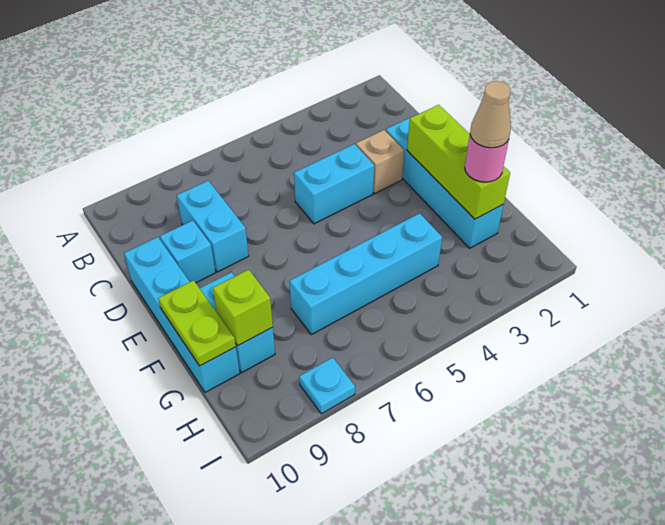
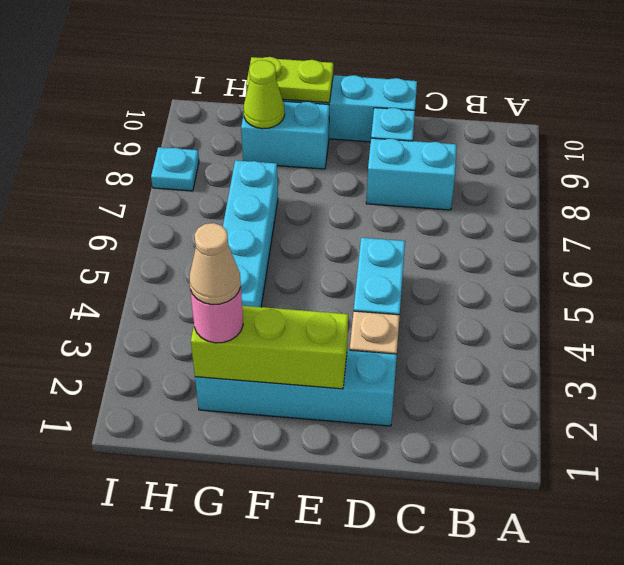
lime brick G9 level 2 -> lime cone G9 level 2

